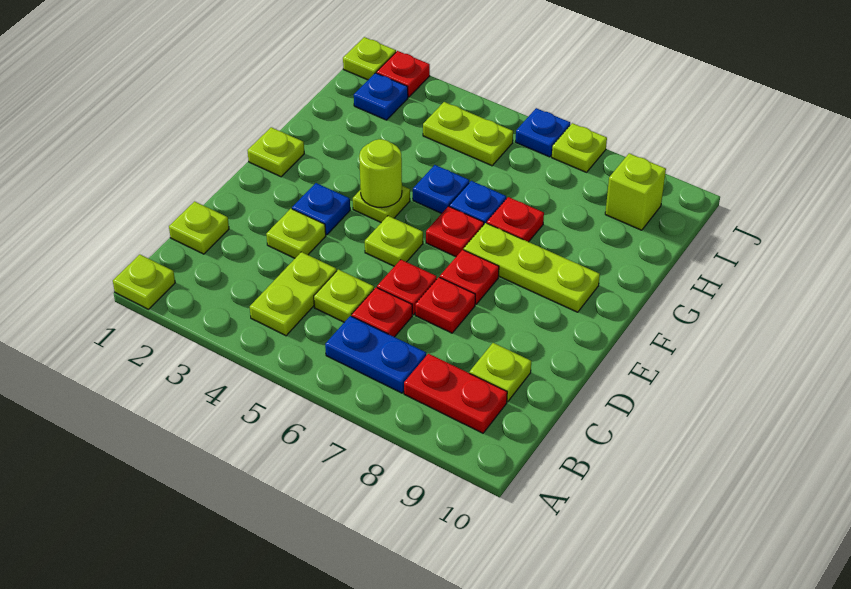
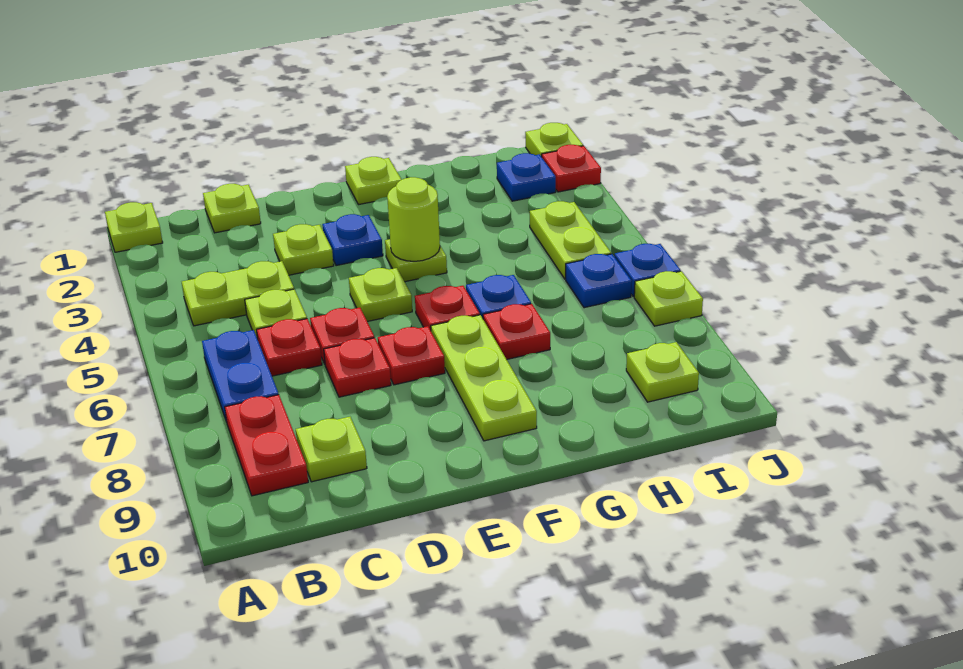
blue plate G5 level 1 -> blue plate I6 level 1
lime brick I9 level 1 -> lime plate I9 level 1

